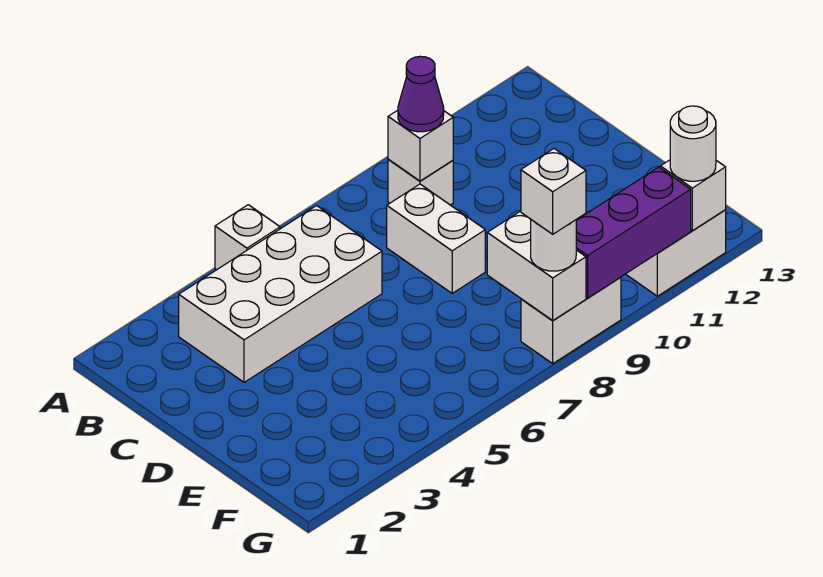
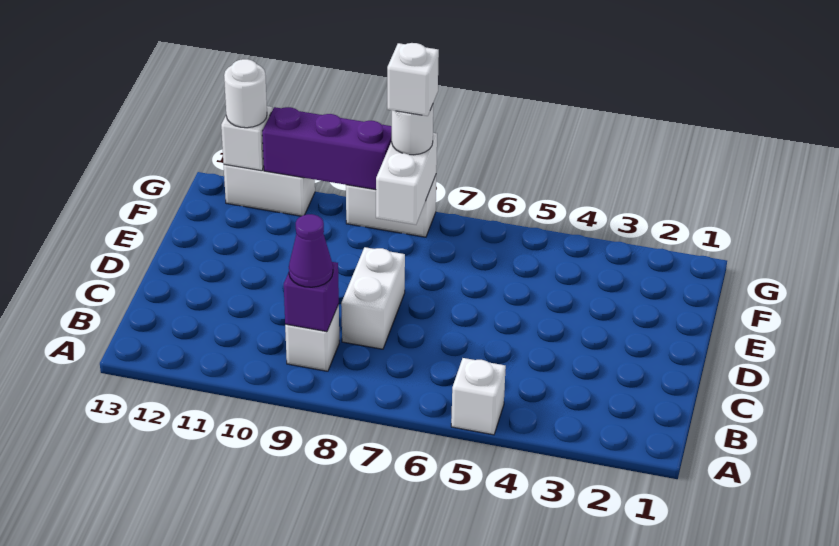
white brick B3:C6 level 1 -> none
white brick B9 level 2 -> purple brick B9 level 2

